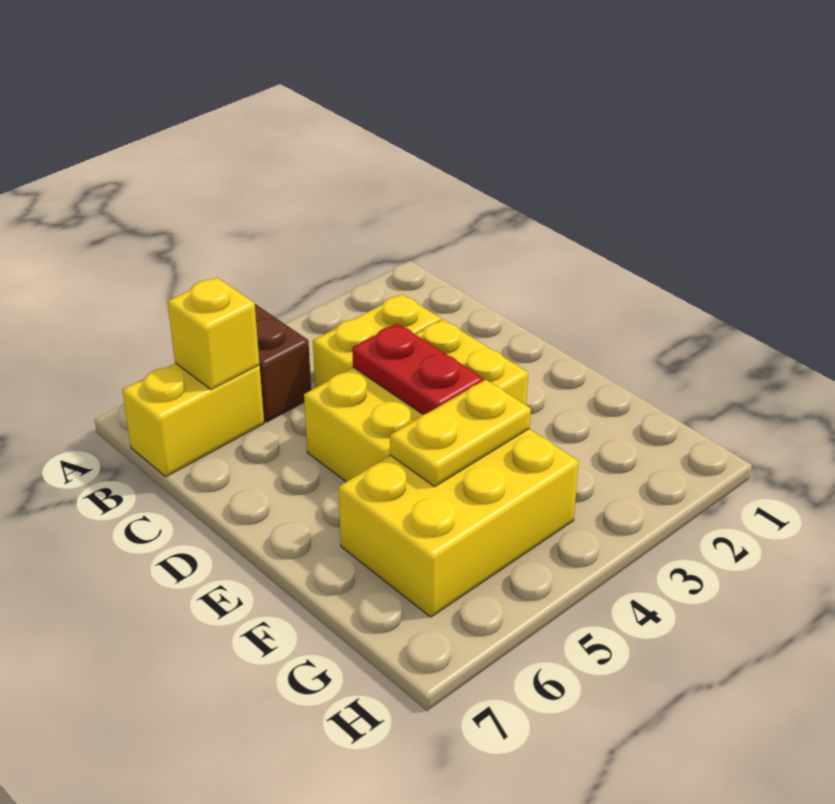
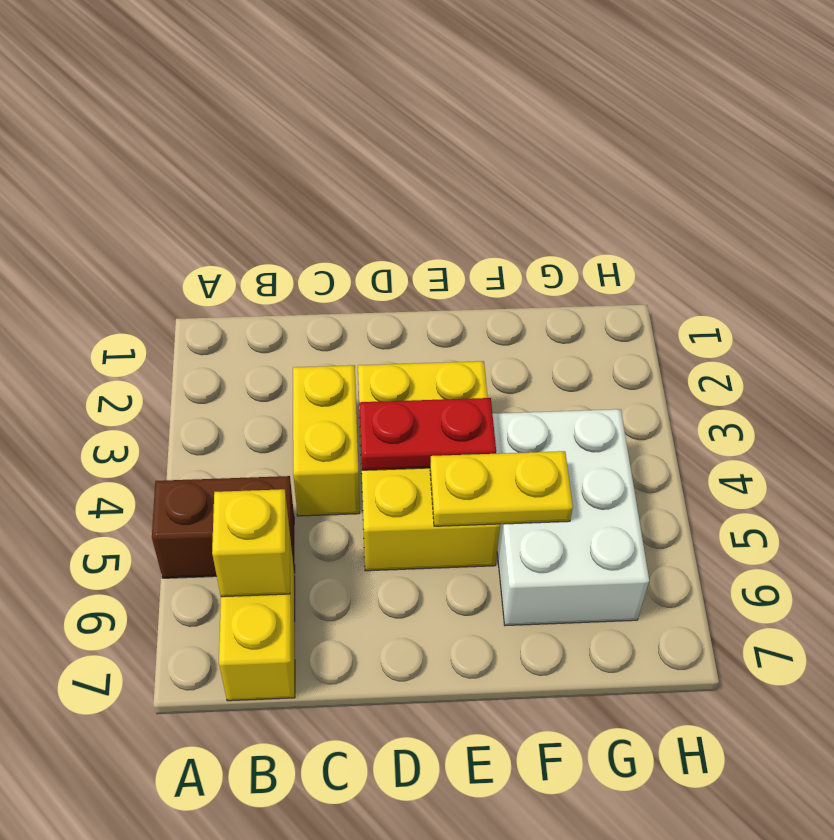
yellow brick F4:G6 level 1 -> white brick F4:G6 level 1
yellow plate F4:F5 level 2 -> yellow plate E5:F5 level 2

